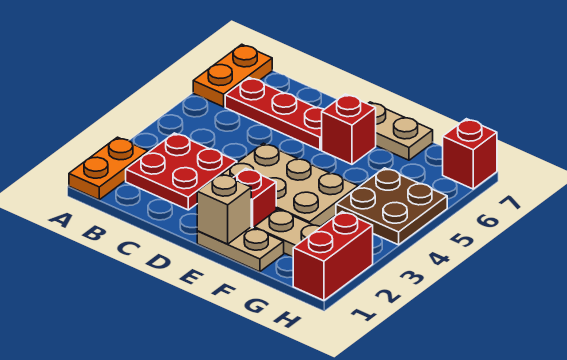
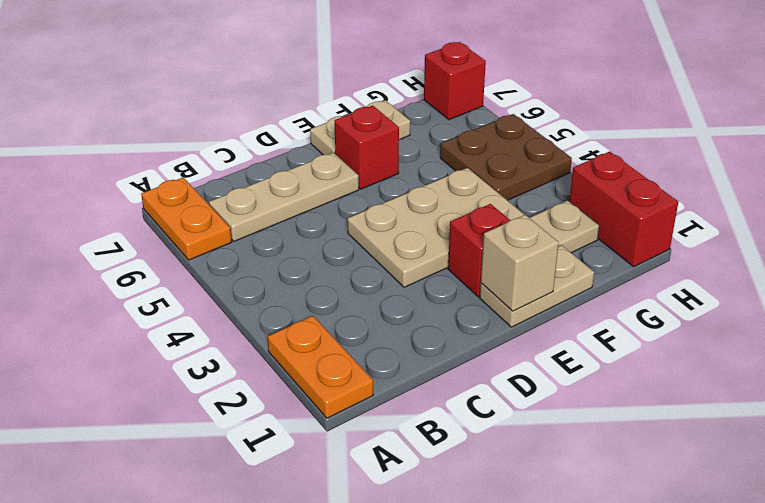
red plate B2:C3 level 1 -> none
red plate B6:D6 level 1 -> tan plate B6:D6 level 1

